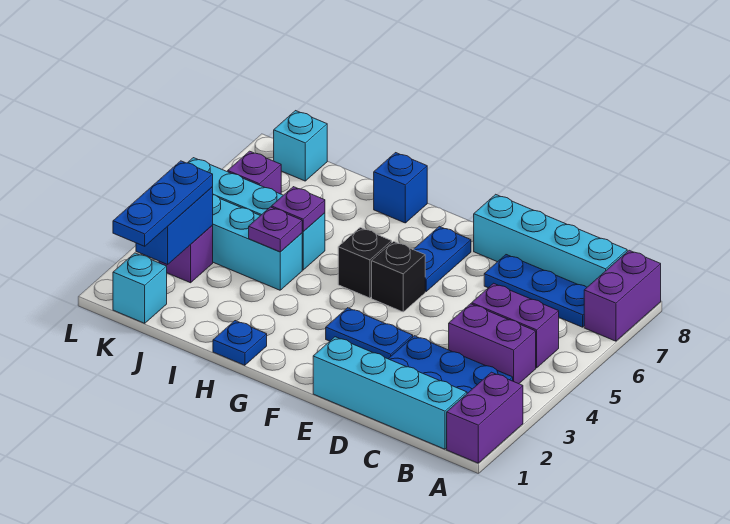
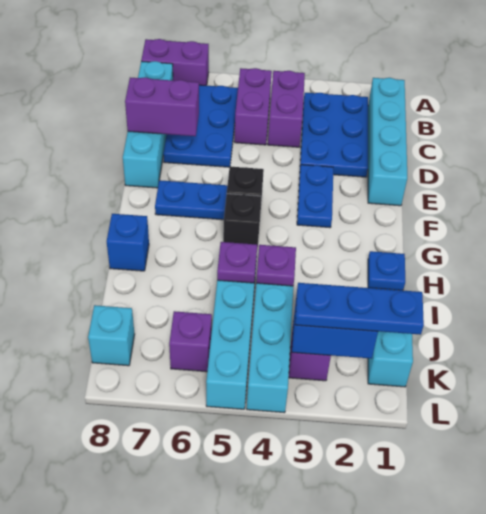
purple brick A1:A2 level 1 -> purple brick D7:D8 level 2
blue plate B7:D7 level 1 -> blue plate B6:D7 level 1

